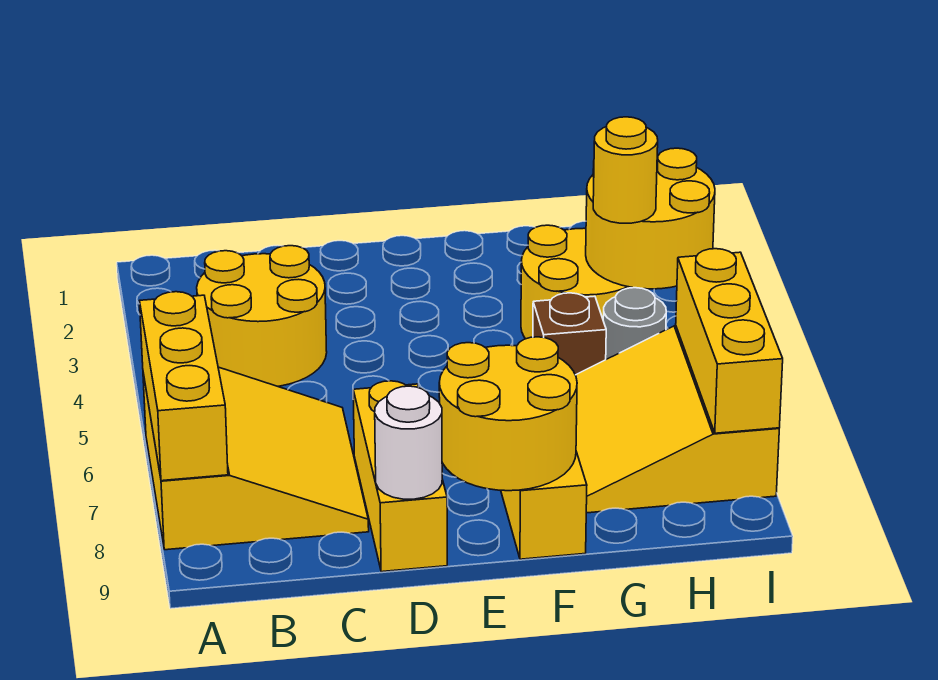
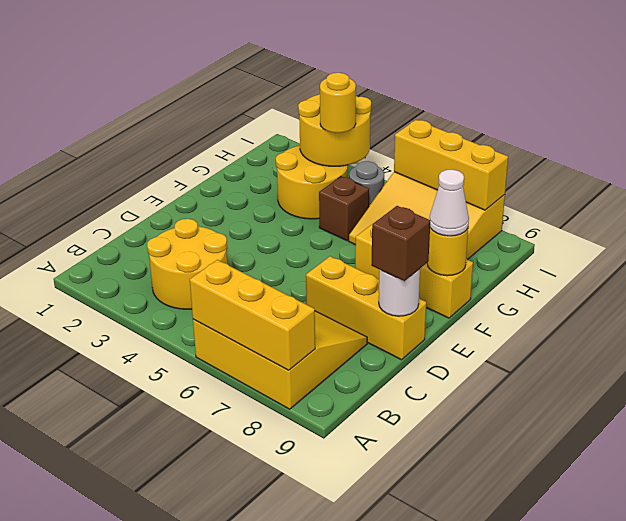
none -> brown brick D9 level 3
yellow round brick E8:F9 level 2 -> yellow round brick F9 level 2
none -> white cone F9 level 3

